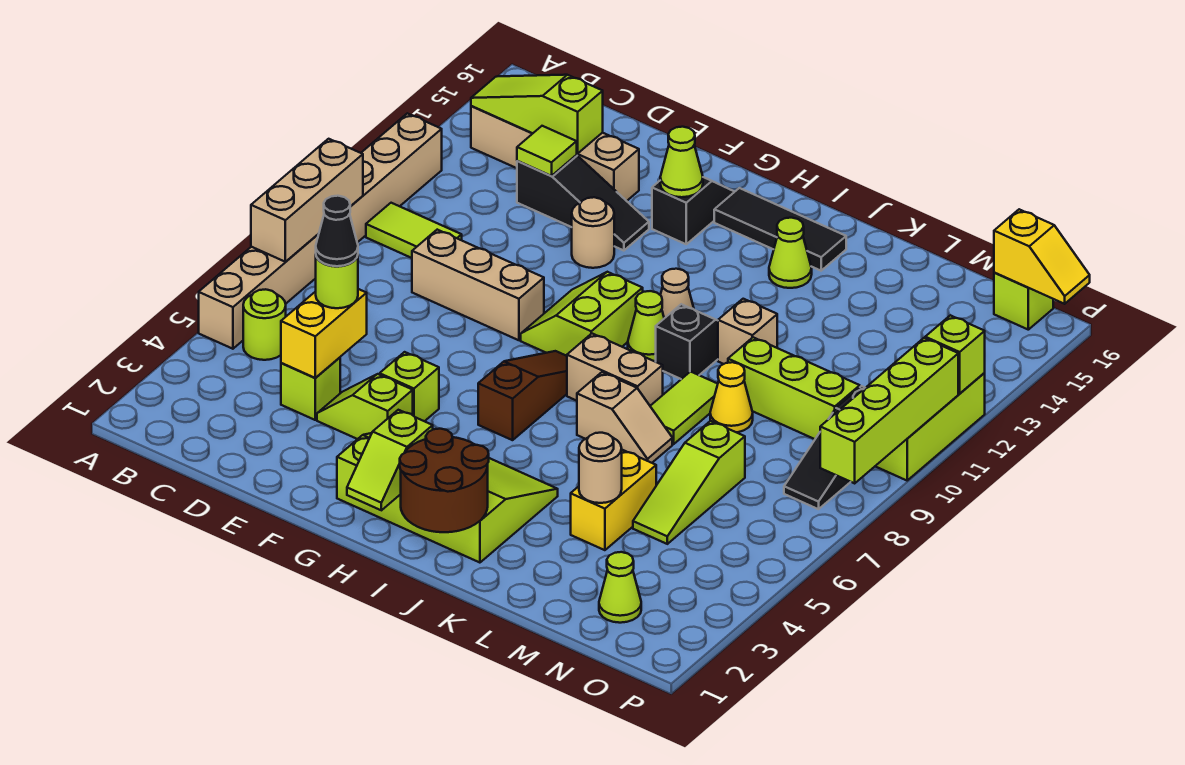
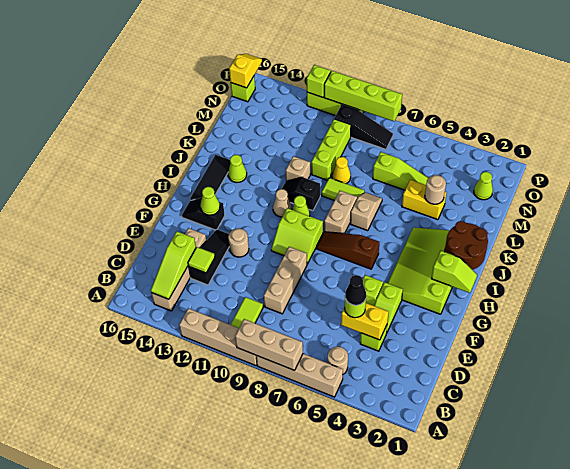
lime round brick B5 level 1 -> tan round brick B5 level 1

